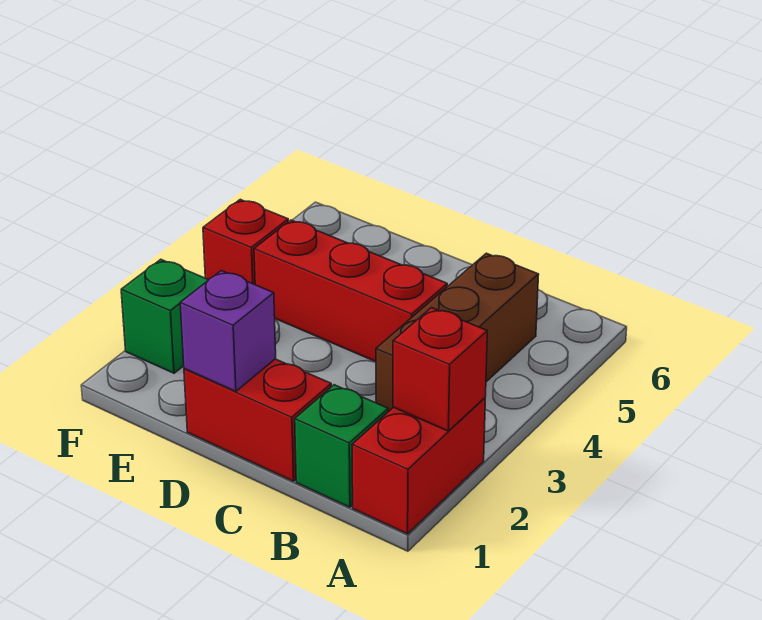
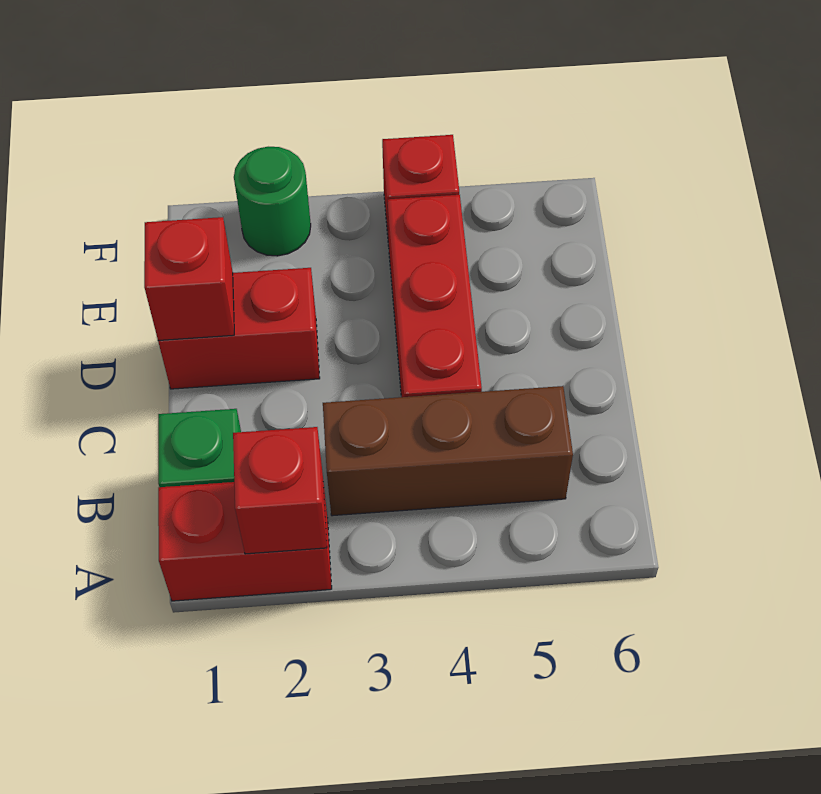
red brick C1:D1 level 1 -> red brick D1:D2 level 1
purple brick D1 level 2 -> red brick D1 level 2
green brick F2 level 1 -> green round brick F2 level 1

